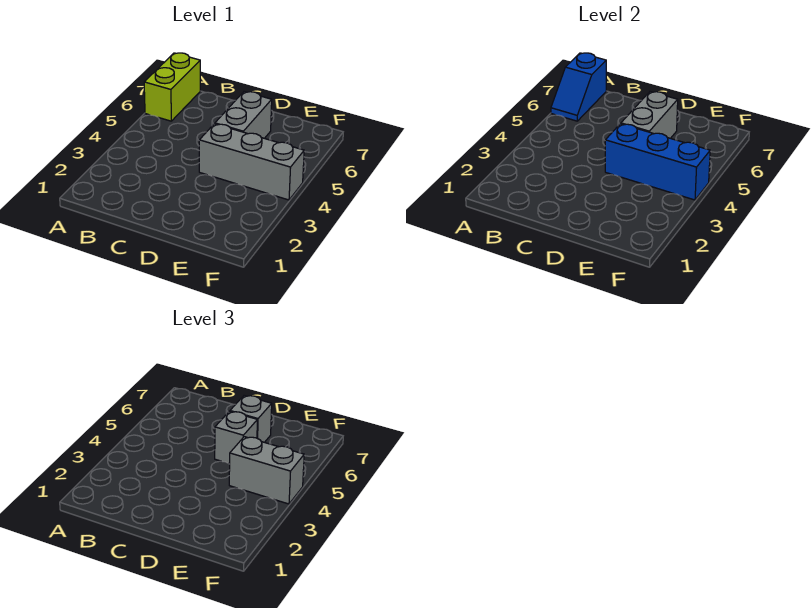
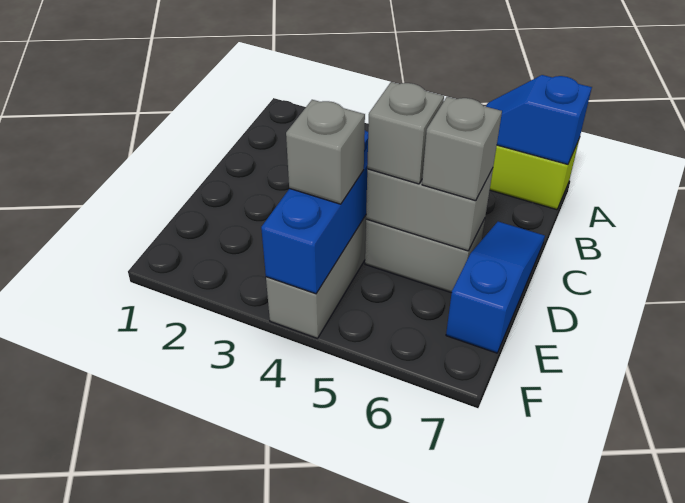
none -> blue slope C7:E7 level 1 top E
grey brick E4:F4 level 3 -> grey brick E4 level 3

